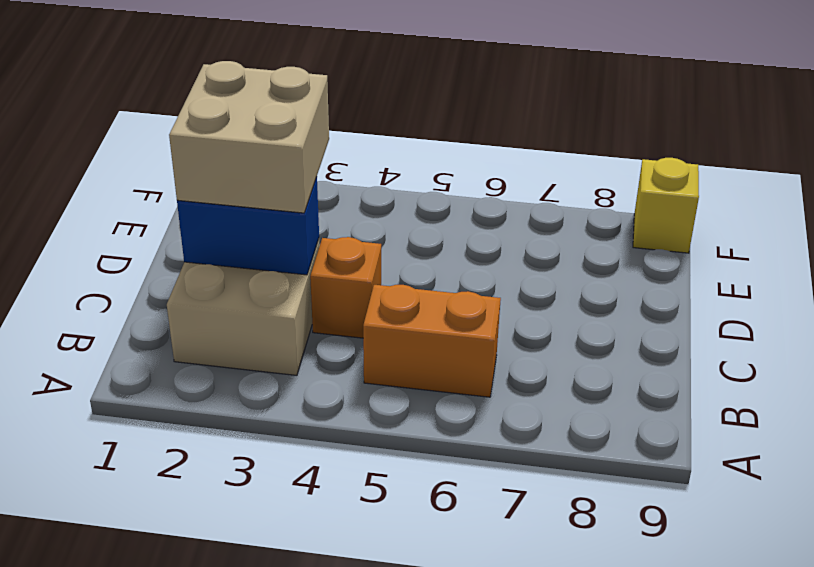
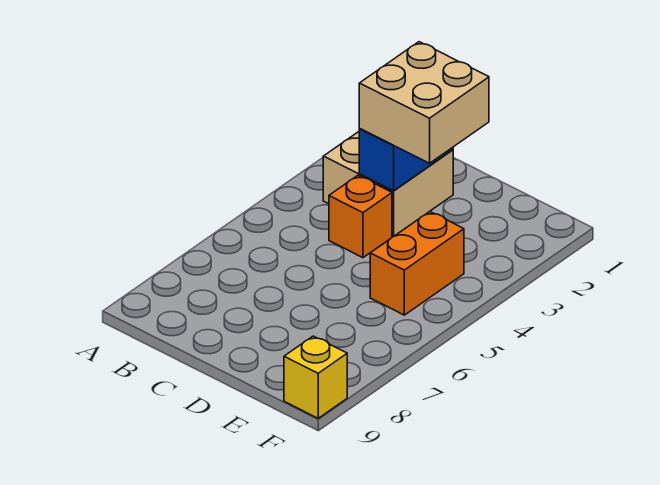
orange brick B5:B6 level 1 -> orange brick E4:E5 level 1

